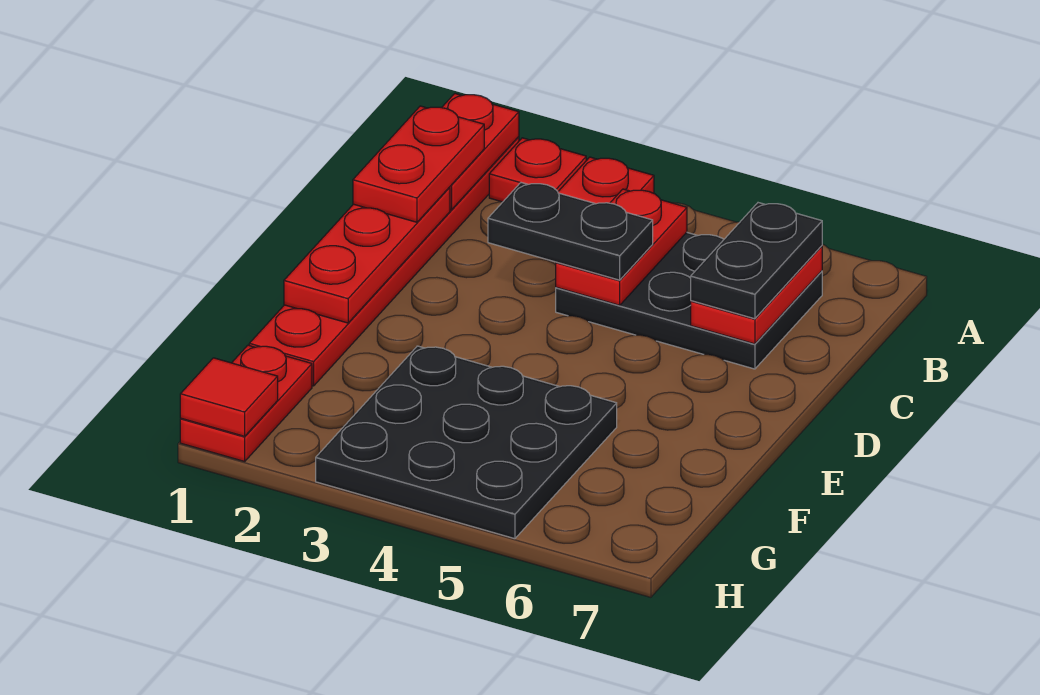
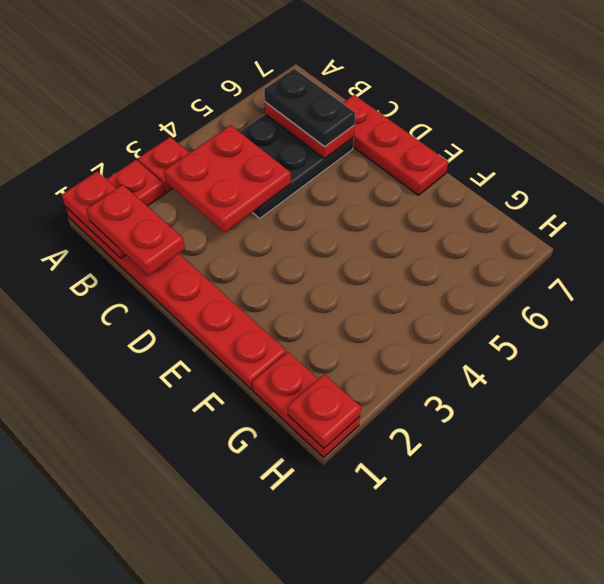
red plate B4:C4 level 2 -> red plate B3:C4 level 2
red plate C1:E1 level 2 -> red plate C7:E7 level 1
black plate C3:C4 level 3 -> none
black plate F3:H5 level 1 -> none
red tile H1 level 2 -> red plate H1 level 2

